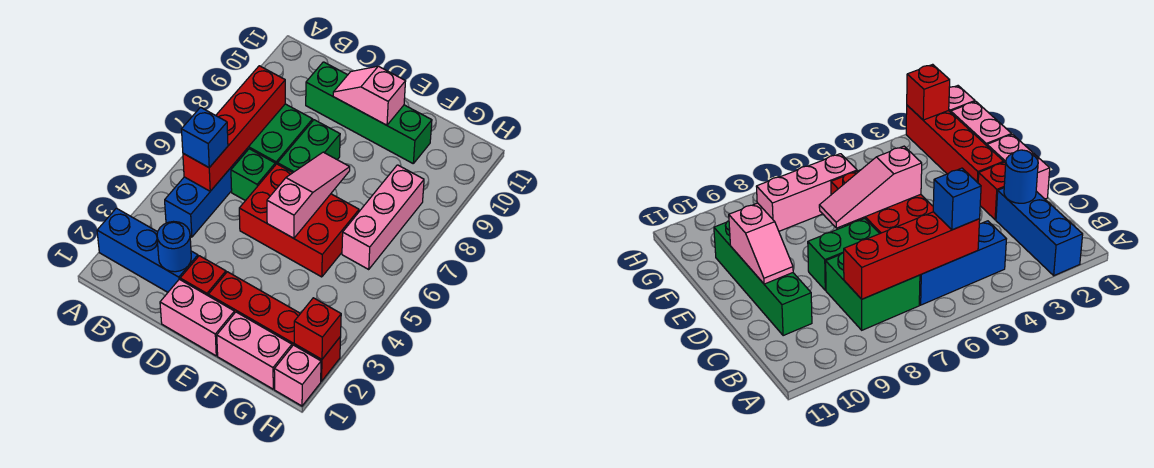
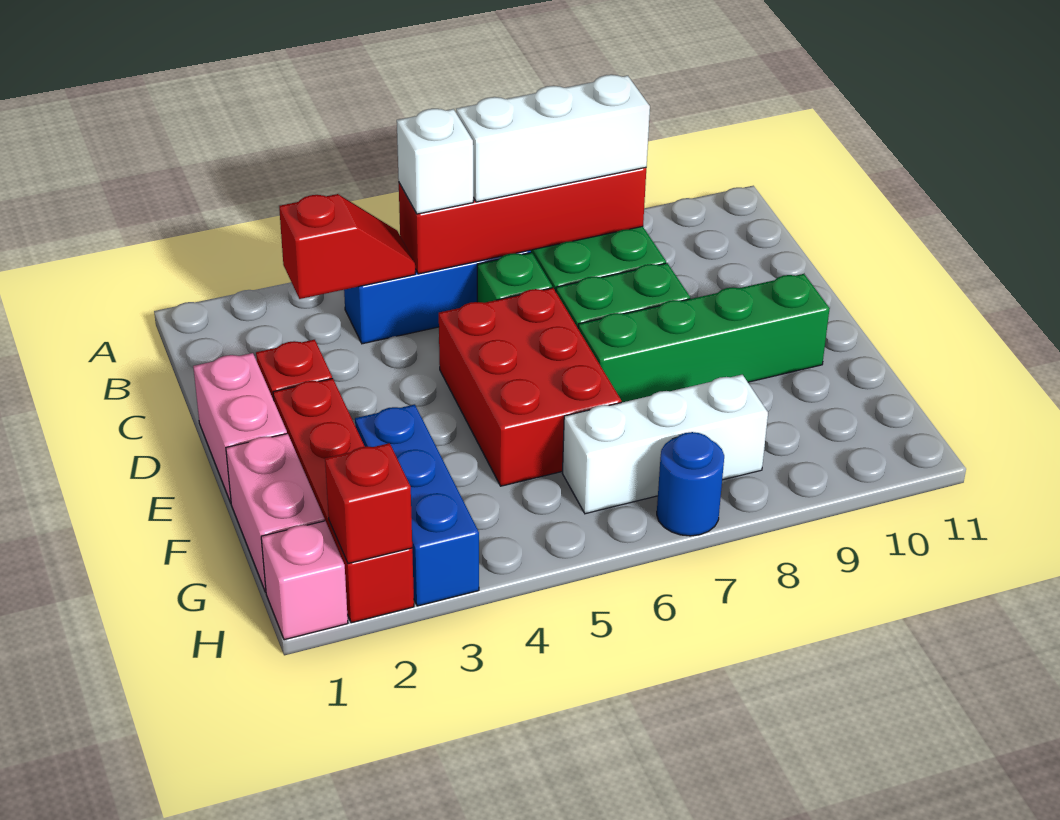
blue brick A2:C2 level 1 -> blue brick F3:H3 level 1
none -> red slope B3:B4 level 2 top 3
blue brick B5 level 3 -> white brick B5 level 3
none -> white brick B6:B8 level 3
blue round brick C2 level 2 -> blue round brick H7 level 1
green brick C10:F10 level 1 -> green brick E7:E10 level 1
pink slope D10:E10 level 2 top E -> none
pink slope E5:E7 level 2 top 5 -> none
pink brick G6:G8 level 1 -> white brick G6:G8 level 1

